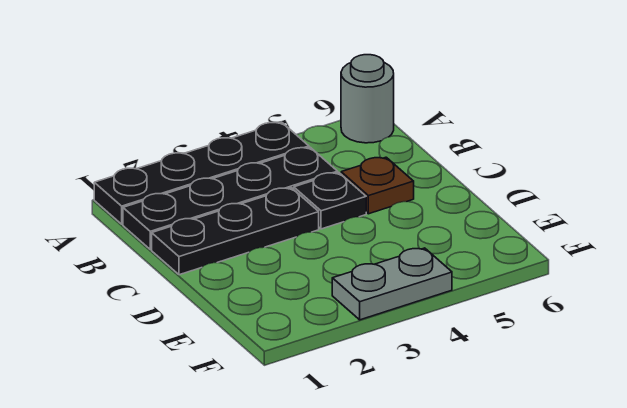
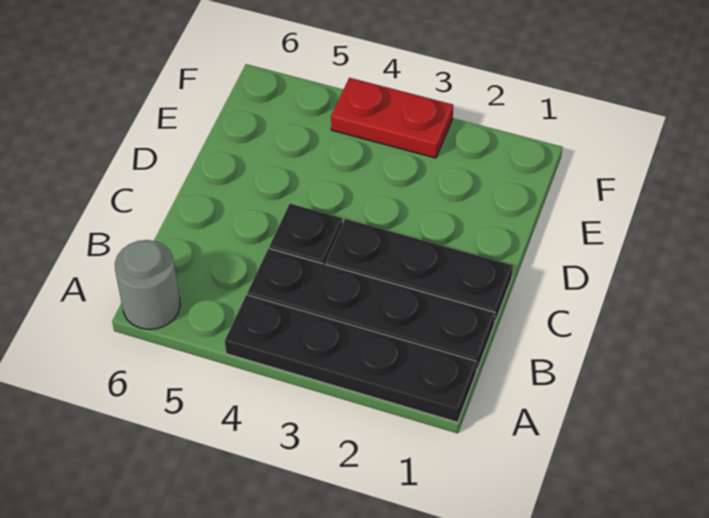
brown plate C5 level 1 -> none
grey plate F3:F4 level 1 -> red plate F3:F4 level 1

